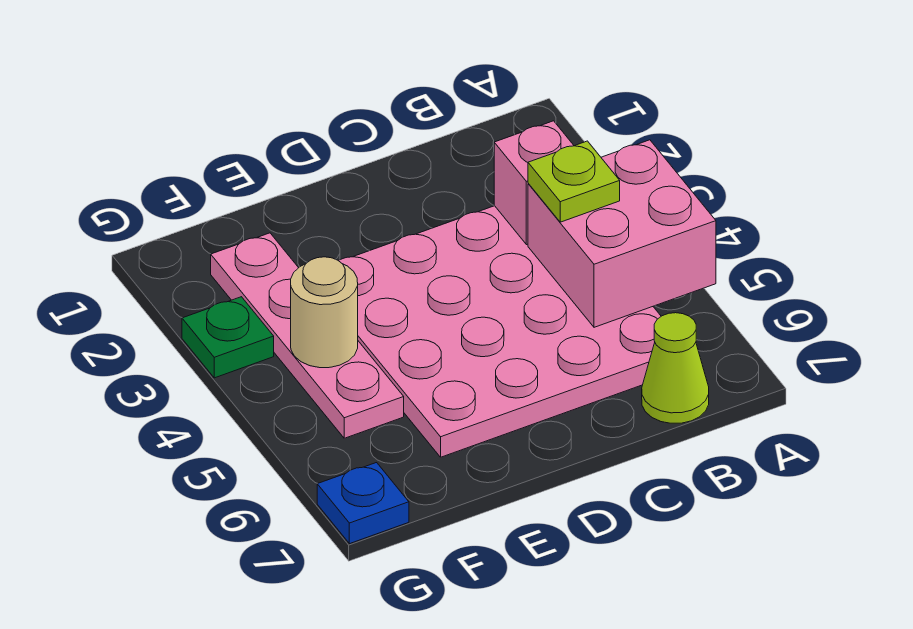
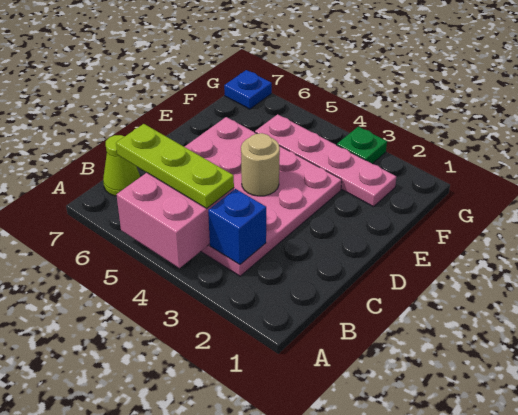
pink brick B3 level 2 -> blue brick B3 level 2
lime plate B4 level 3 -> lime plate B4:B6 level 3
tan round brick F4 level 2 -> tan round brick D4 level 2

